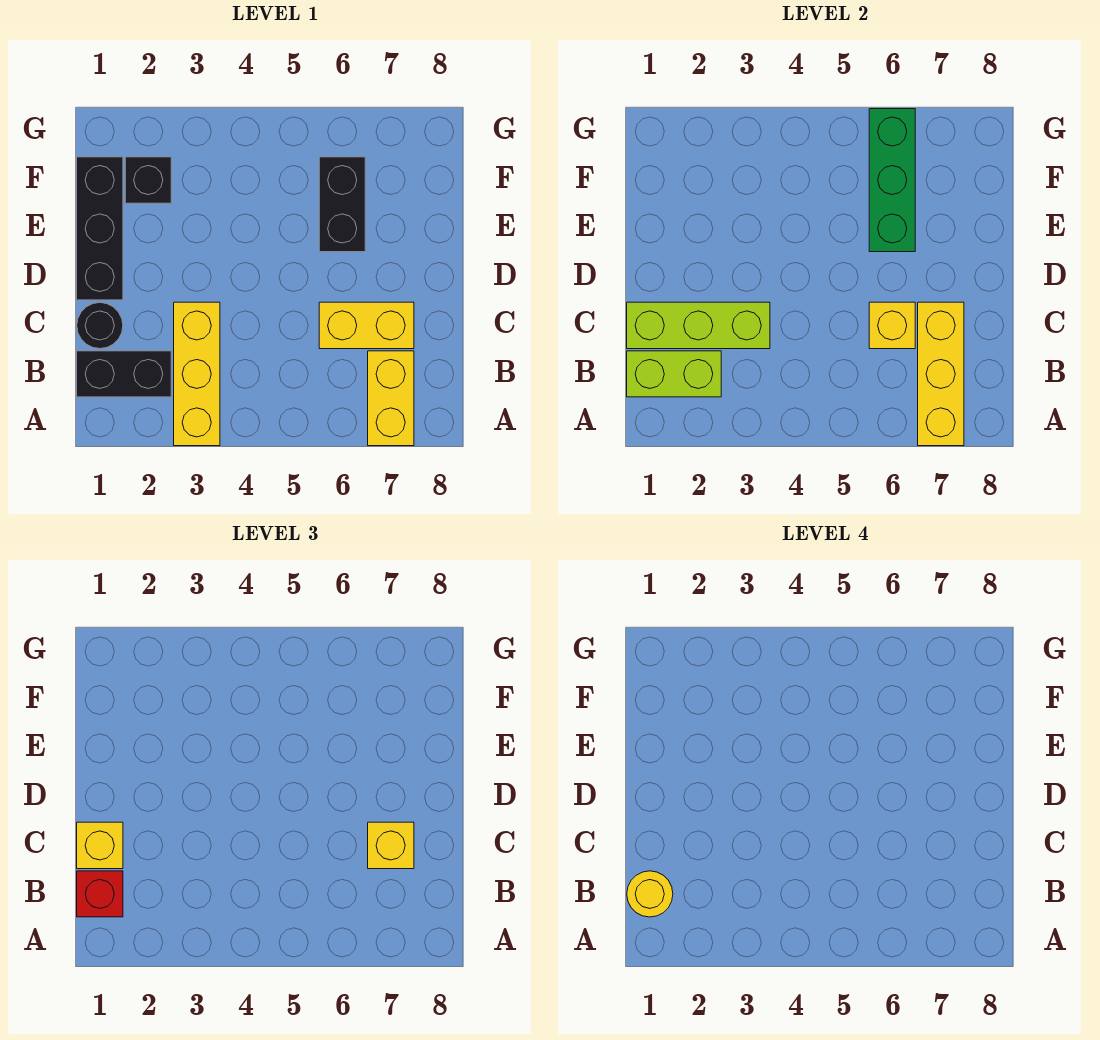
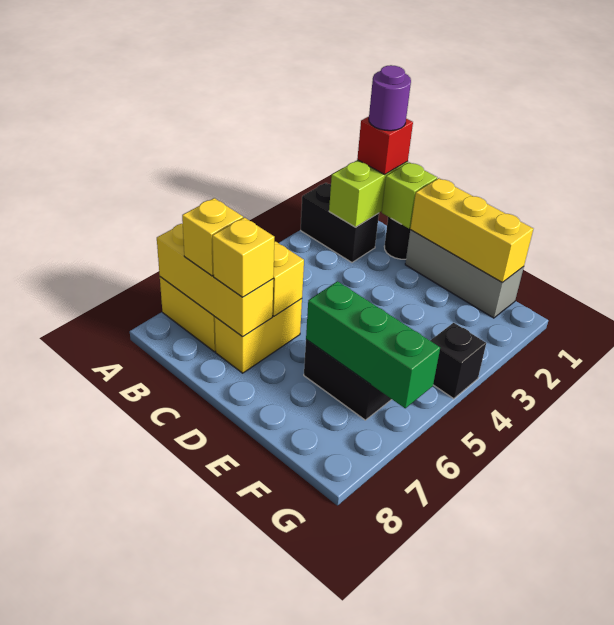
yellow brick A3:C3 level 1 -> yellow brick D1:F1 level 2
black brick B1:B2 level 1 -> black brick A2:B2 level 1
yellow round brick B1 level 4 -> purple round brick B1 level 4
lime brick C1:C3 level 2 -> lime brick C1 level 2
yellow brick C1 level 3 -> yellow brick B7 level 3
black brick D1:F1 level 1 -> grey brick D1:F1 level 1
black brick F2 level 1 -> black brick G4 level 1

